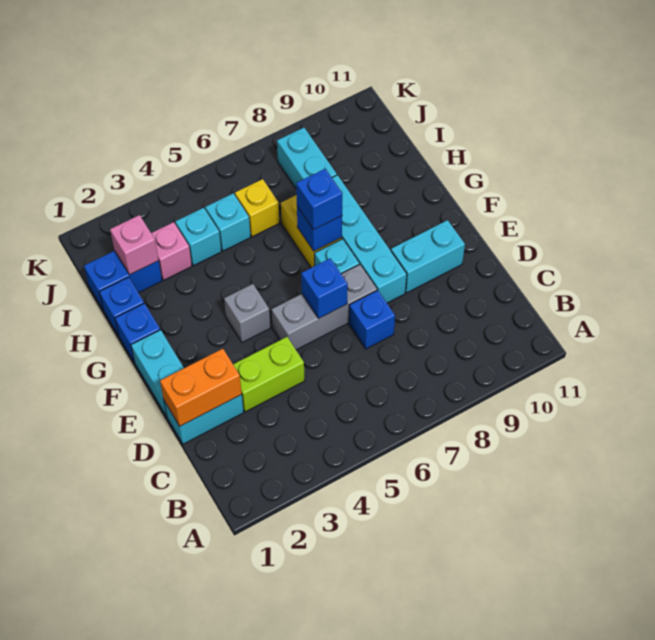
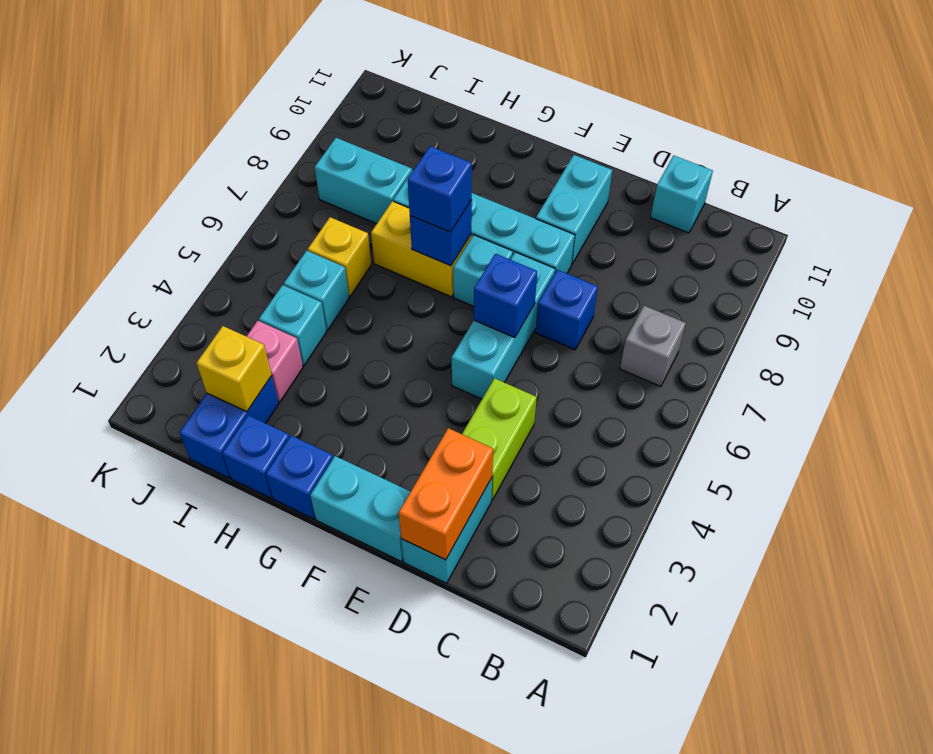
none -> cyan brick C11 level 1
grey brick E5:E7 level 1 -> cyan brick E5:E7 level 1
grey brick F4 level 1 -> grey brick B7 level 1
pink brick I2 level 2 -> yellow brick I2 level 2

